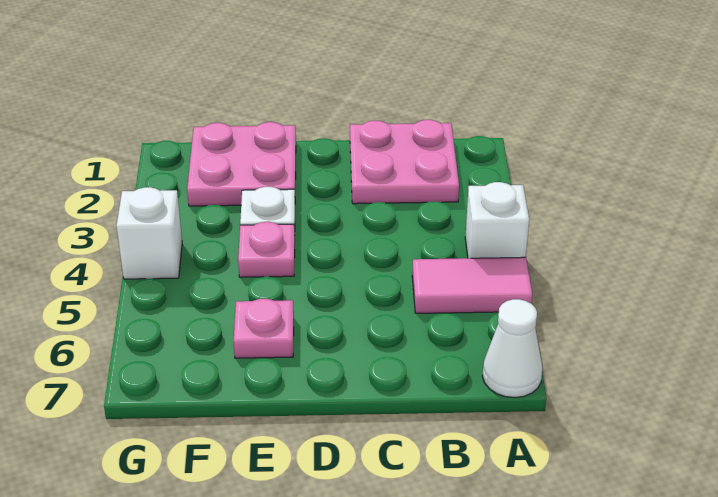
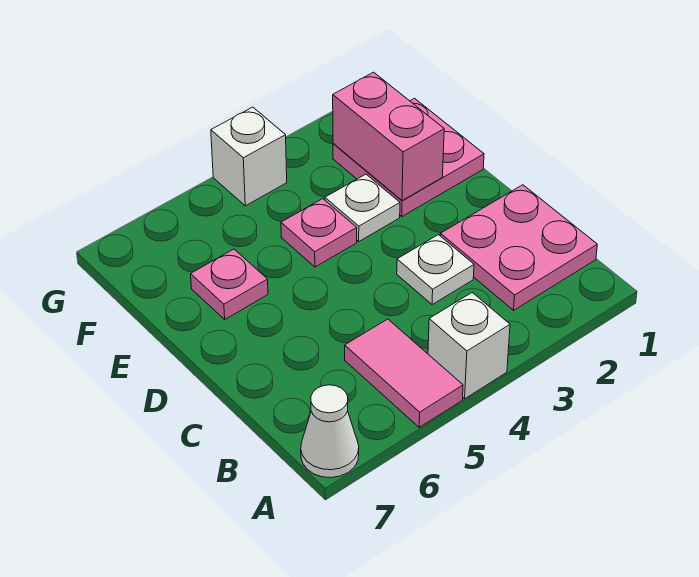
none -> white plate C3 level 1
none -> pink brick E2:F2 level 2

